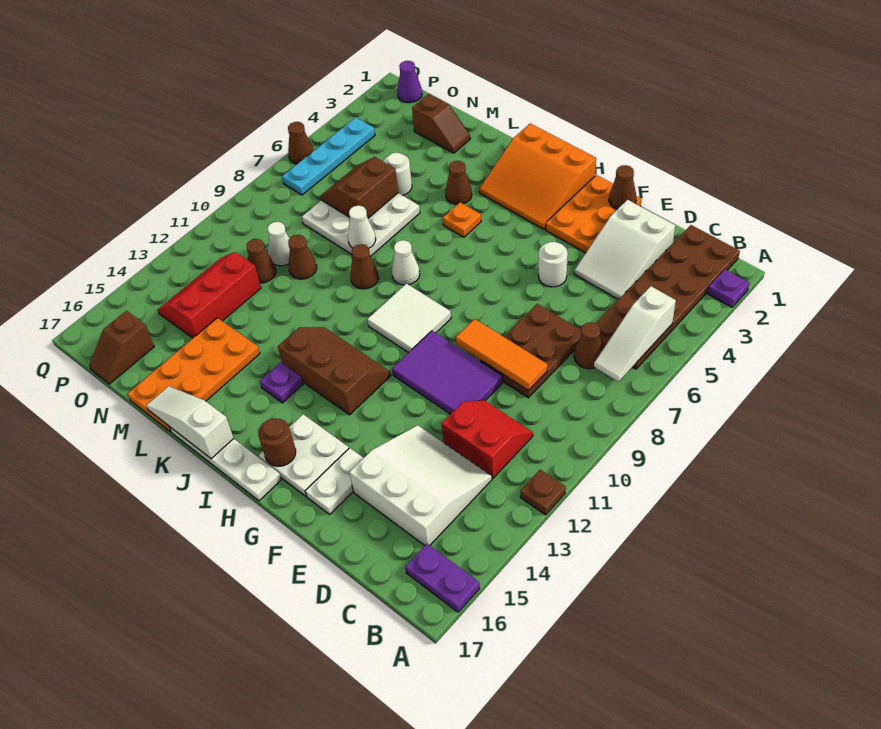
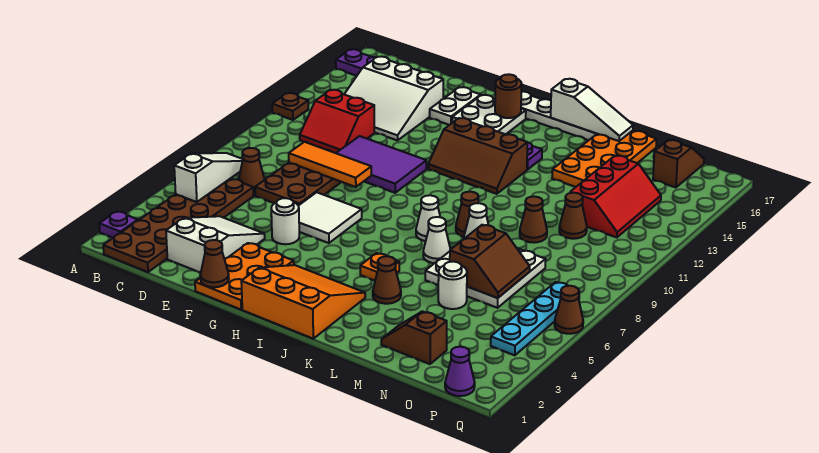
white tile H9:I10 level 1 -> white tile F6:G7 level 1
white cone N10 level 1 -> white cone K7 level 1

